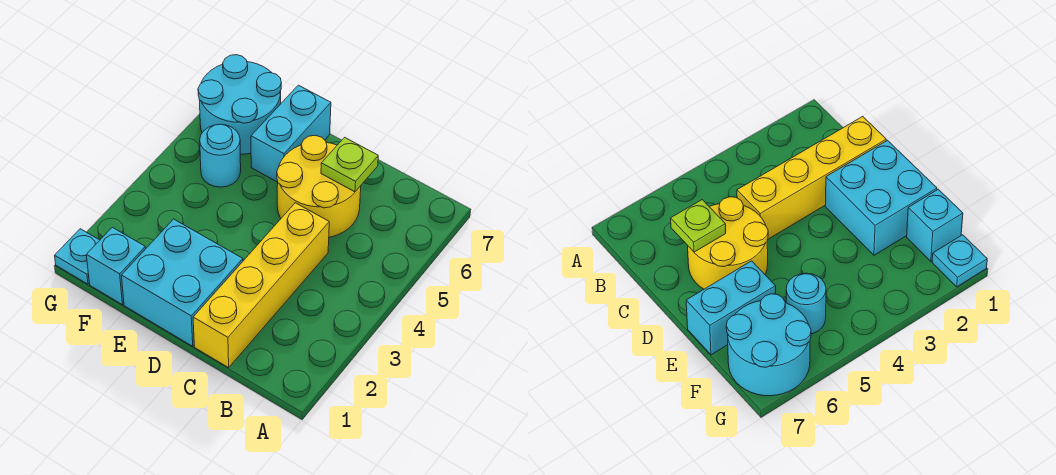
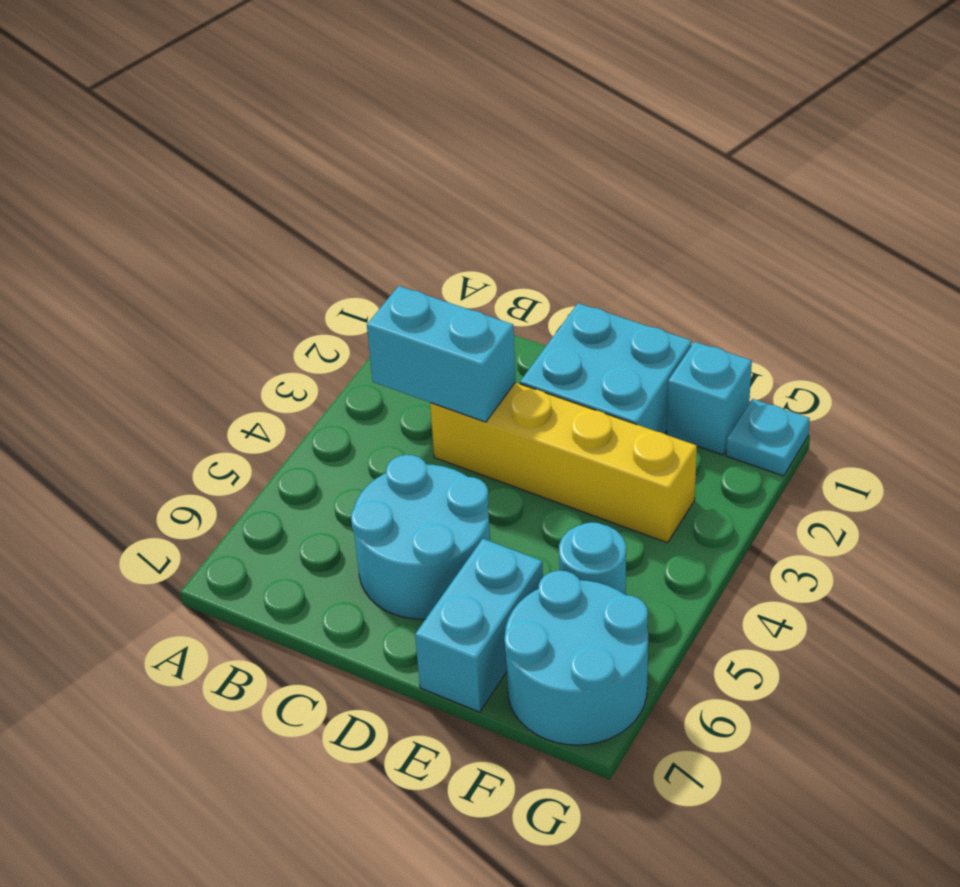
none -> cyan brick B3:C3 level 2
yellow brick C1:C4 level 1 -> yellow brick C3:F3 level 1
yellow round brick C5:D6 level 1 -> cyan round brick C5:D6 level 1
lime plate C6 level 2 -> none

